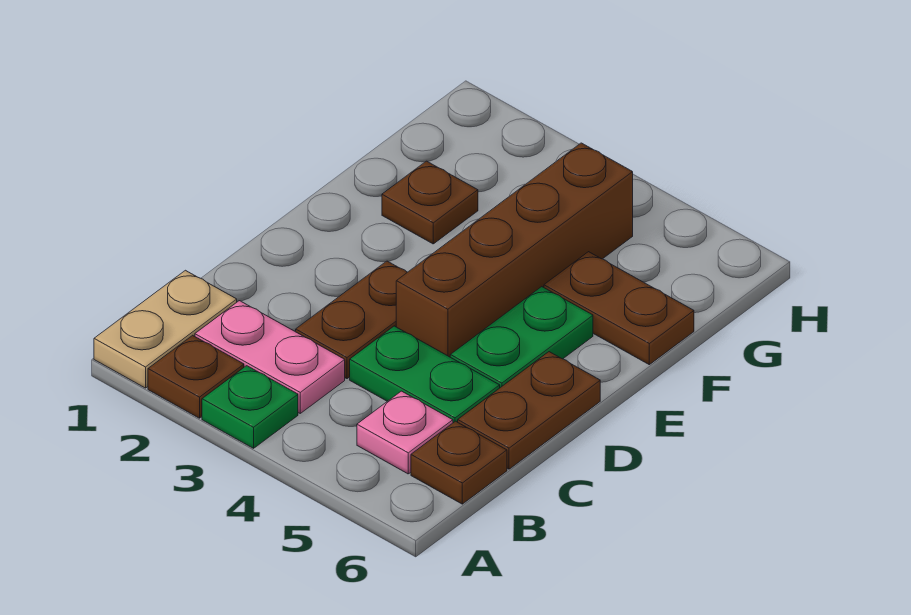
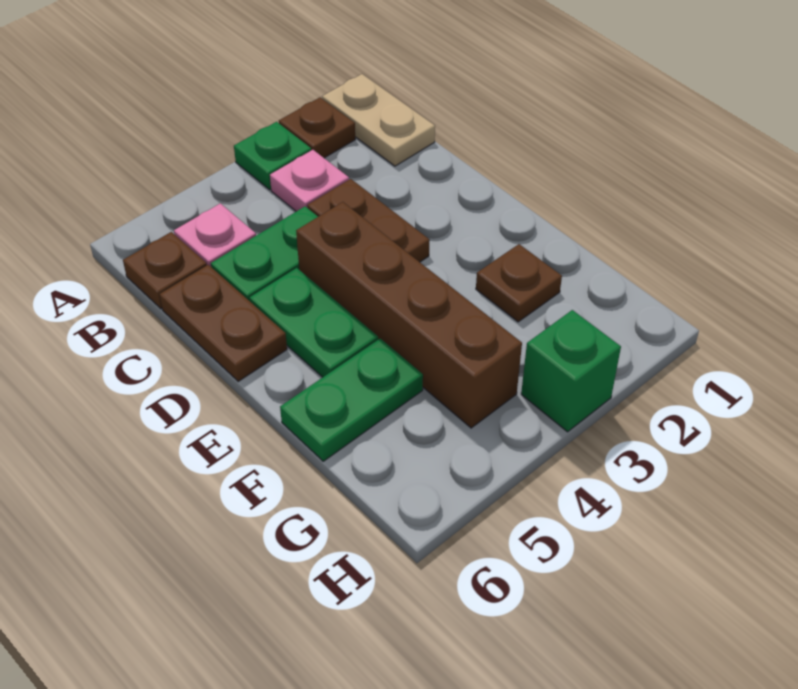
pink plate B2:B3 level 1 -> pink plate B3 level 1
brown plate F5:F6 level 1 -> green plate F5:F6 level 1
none -> green brick H3 level 1

